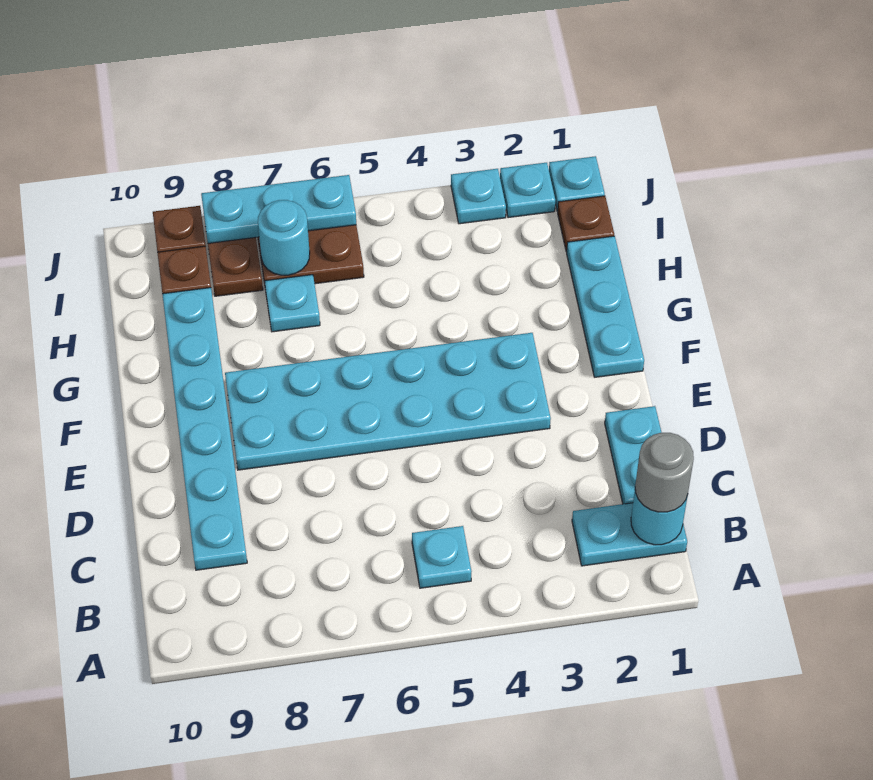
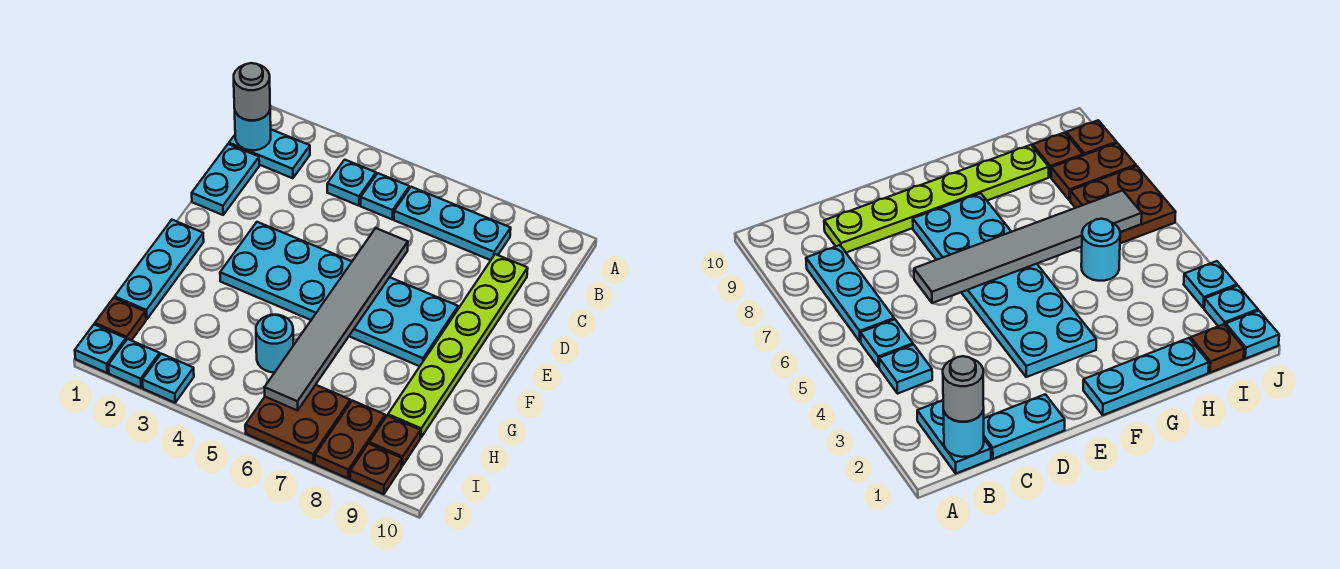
cyan plate C9:H9 level 1 -> lime plate C9:H9 level 1
none -> grey tile D6:I6 level 2
cyan plate H7 level 1 -> cyan plate B4 level 1
cyan round brick I7 level 2 -> cyan round brick H5 level 1
cyan plate J6:J8 level 2 -> cyan plate B6:B8 level 1

